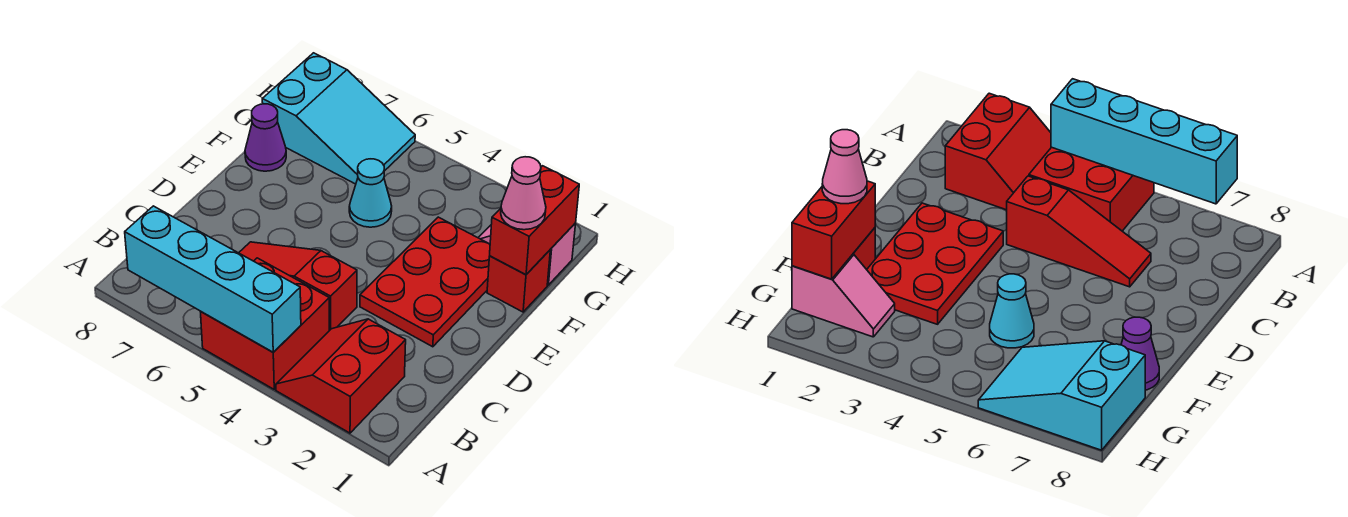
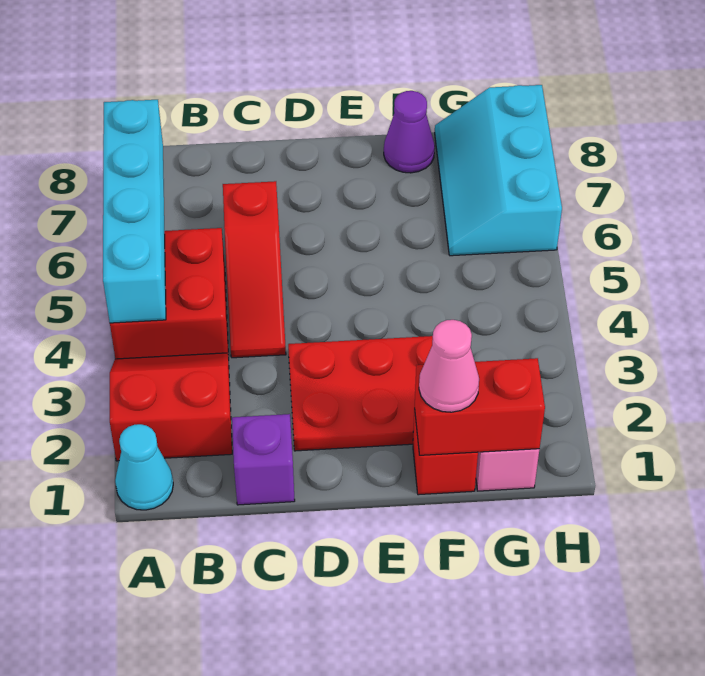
none -> purple brick C1 level 1
red slope C4:C6 level 1 top 4 -> red slope C4:C6 level 1 top 6
cyan cone F5 level 1 -> cyan cone A1 level 1
cyan slope G6:H8 level 1 top 8 -> cyan slope G6:H8 level 1 top H

